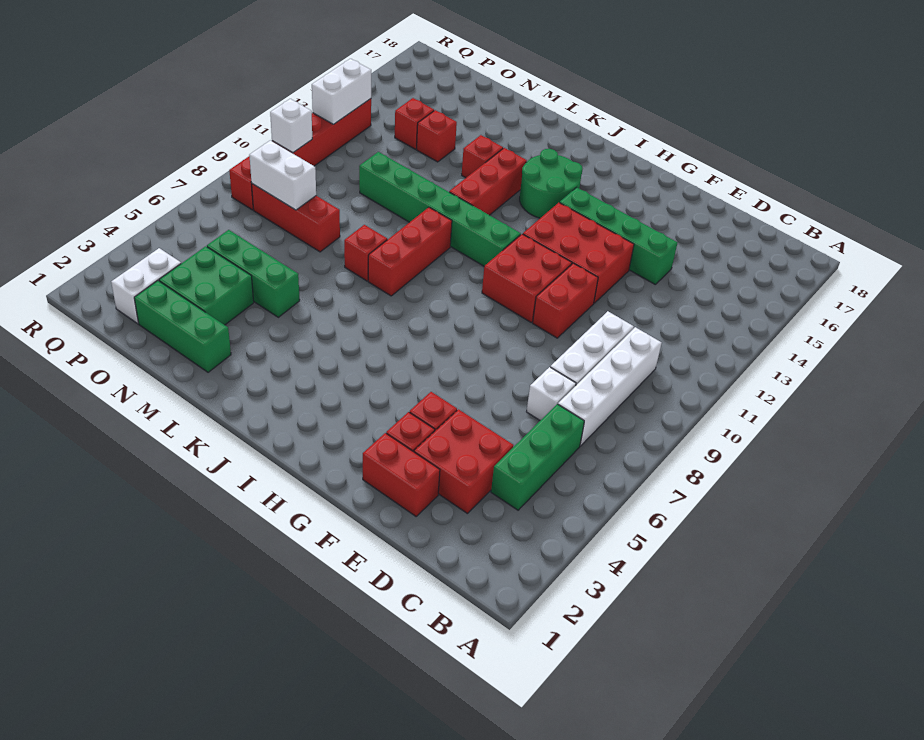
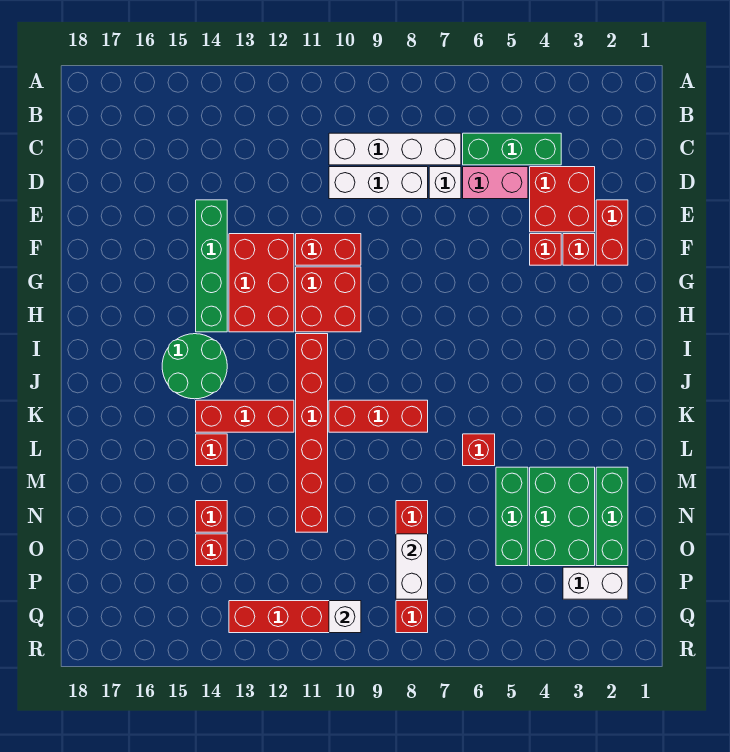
none -> pink brick D5:D6 level 1
green brick I11:N11 level 1 -> red brick I11:N11 level 1
red brick L8 level 1 -> red brick L6 level 1
green brick N3:O4 level 1 -> green brick M3:O4 level 1
white brick Q12:Q13 level 2 -> none

